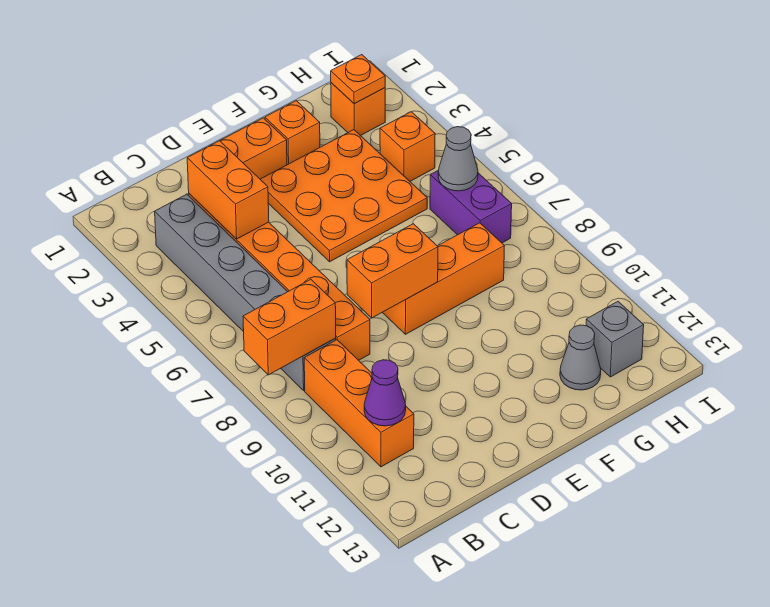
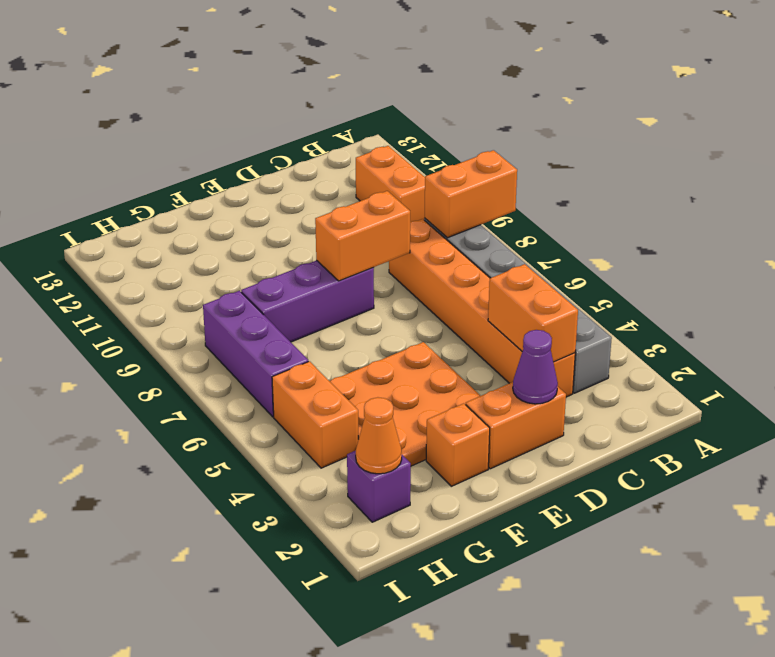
orange brick B9:B11 level 1 -> orange brick B10:B11 level 1
purple cone B11 level 2 -> purple cone D2 level 2
orange brick E8:G8 level 1 -> purple brick E8:G8 level 1
grey cone G12 level 1 -> none
orange brick H2 level 1 -> purple brick H2 level 1
orange plate H2 level 2 -> orange cone H2 level 2
orange brick H4 level 1 -> orange brick H4:H5 level 1
purple brick H6:H7 level 1 -> purple brick H6:H8 level 1
grey cone H6 level 2 -> none
grey brick H12 level 1 -> none

